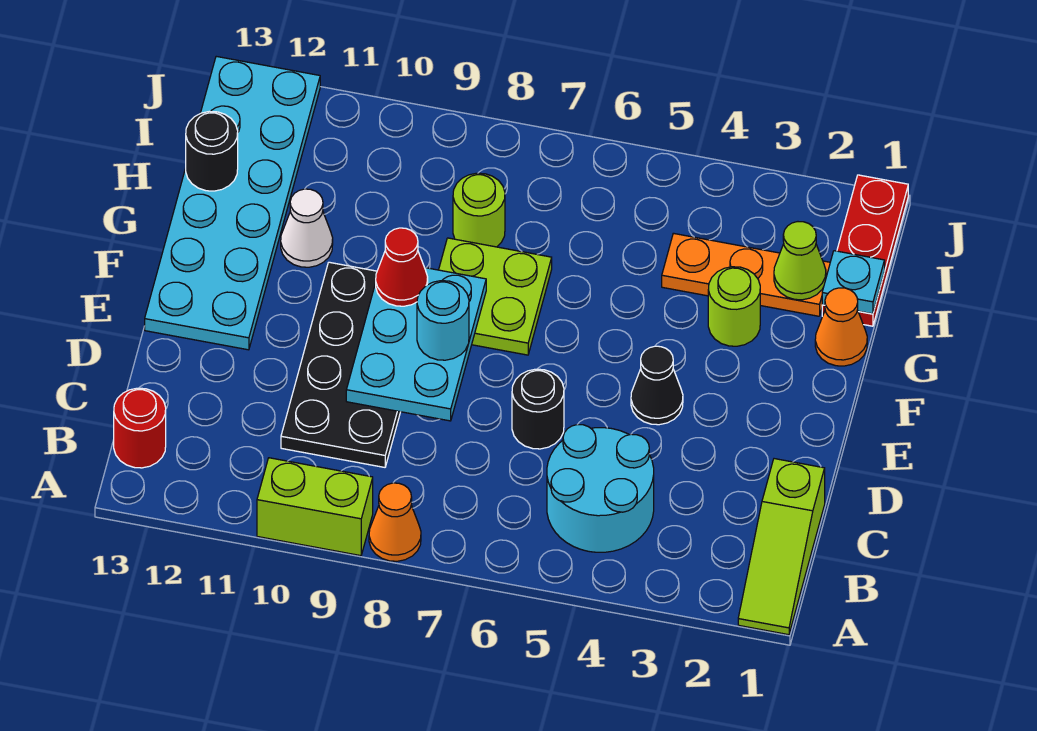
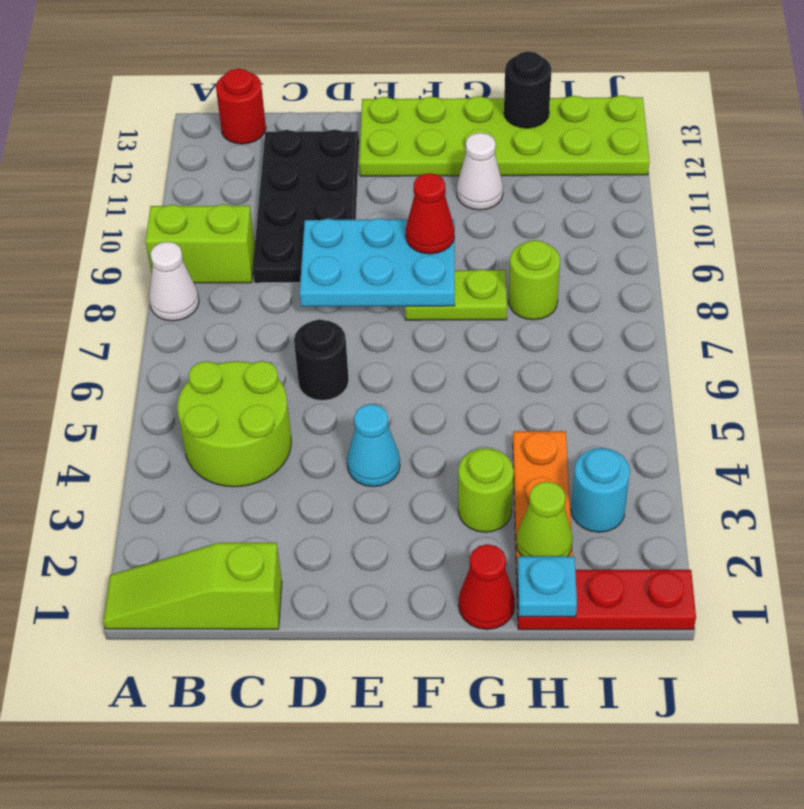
orange cone A8 level 1 -> white cone A8 level 1
lime brick A9:A10 level 1 -> lime brick A9:B9 level 1
cyan round brick B4:C5 level 1 -> lime round brick B4:C5 level 1
black plate C9:F10 level 1 -> black plate C9:D12 level 1
black cone E4 level 1 -> cyan cone E4 level 1
cyan round brick E8 level 3 -> cyan round brick I3 level 1
cyan plate E12:J13 level 1 -> lime plate E12:J13 level 1
lime plate F7:G8 level 1 -> lime plate F8:G8 level 1
orange cone G1 level 1 -> red cone G1 level 1

